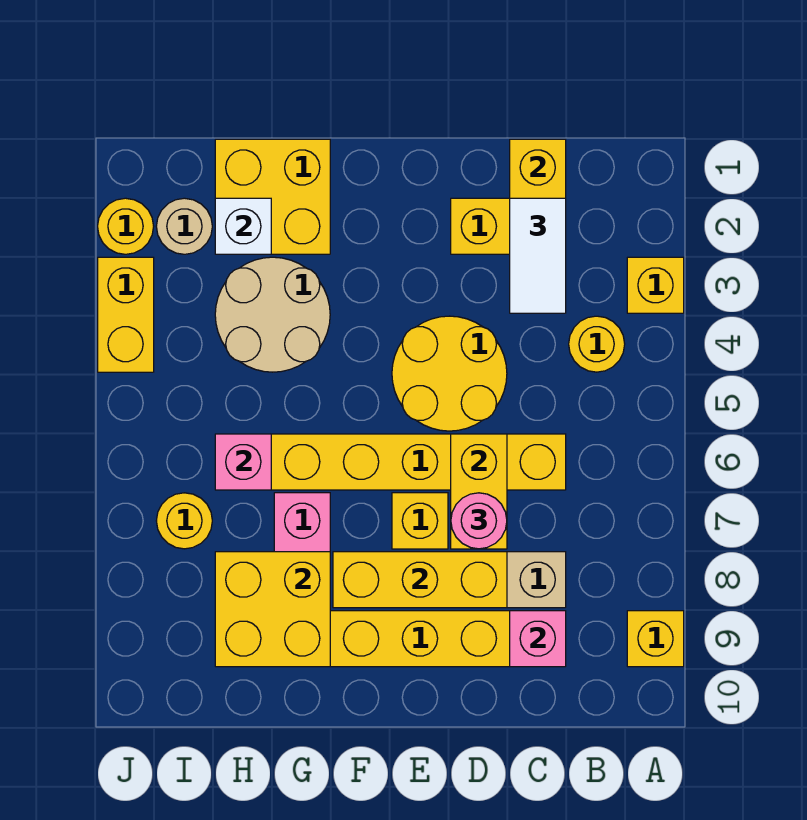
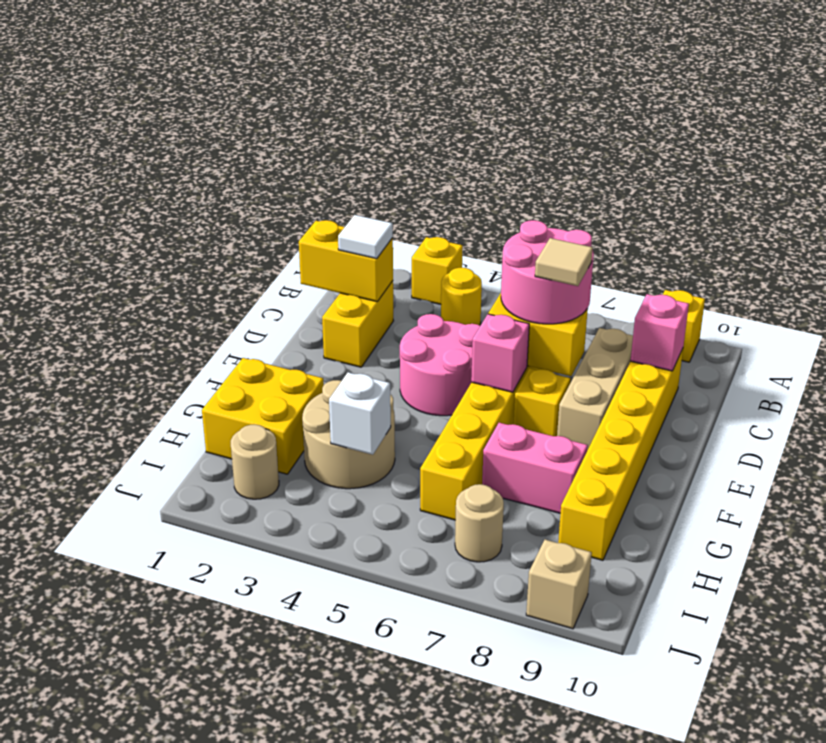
white tile C2:C3 level 3 -> white tile C2 level 3
yellow round brick D4:E5 level 1 -> pink round brick D4:E5 level 1
pink round brick D7 level 3 -> pink round brick C6:D7 level 3
none -> tan tile D7 level 4
yellow brick D8:F8 level 2 -> none
yellow brick G8:H9 level 2 -> none
white brick H2 level 2 -> white brick H4 level 2
pink brick H6 level 2 -> pink brick E6 level 2
yellow round brick I7 level 1 -> tan round brick I7 level 1
yellow round brick J2 level 1 -> none
yellow brick J3:J4 level 1 -> none
none -> tan brick J9 level 1

